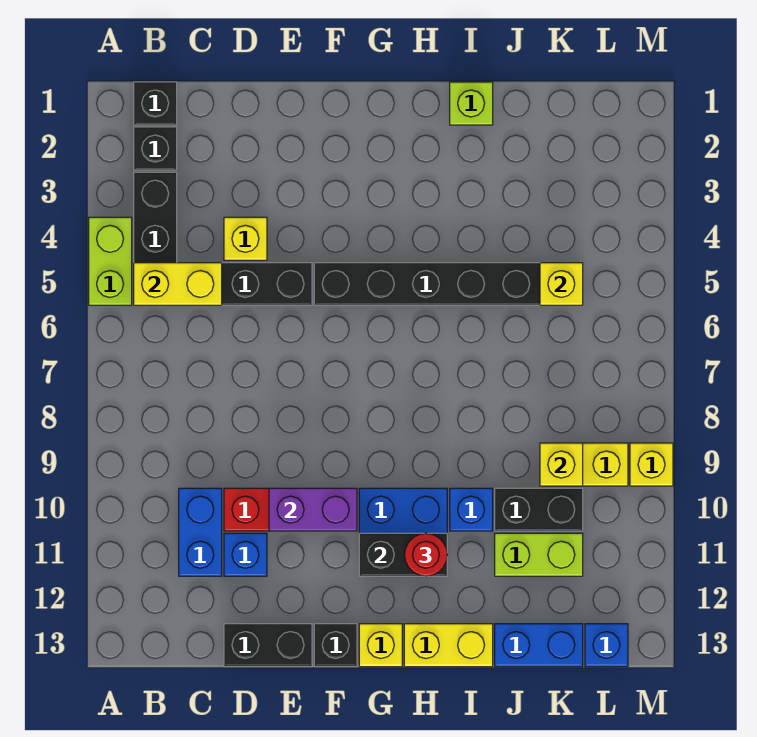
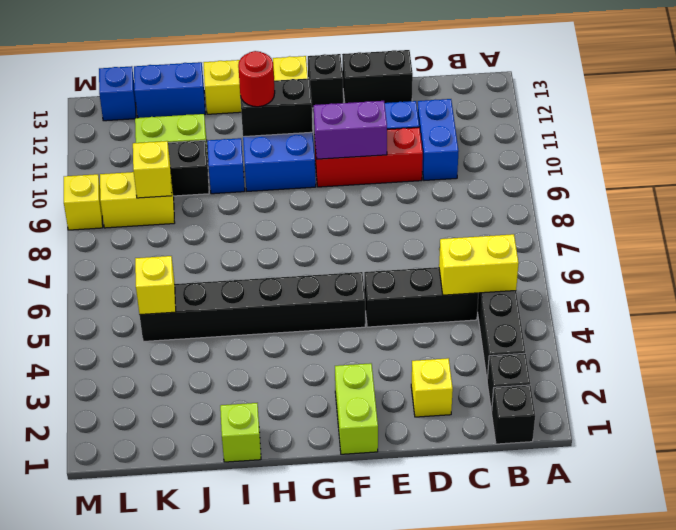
lime brick A4:A5 level 1 -> lime brick F1:F2 level 1
yellow brick D4 level 1 -> yellow brick D2 level 1

